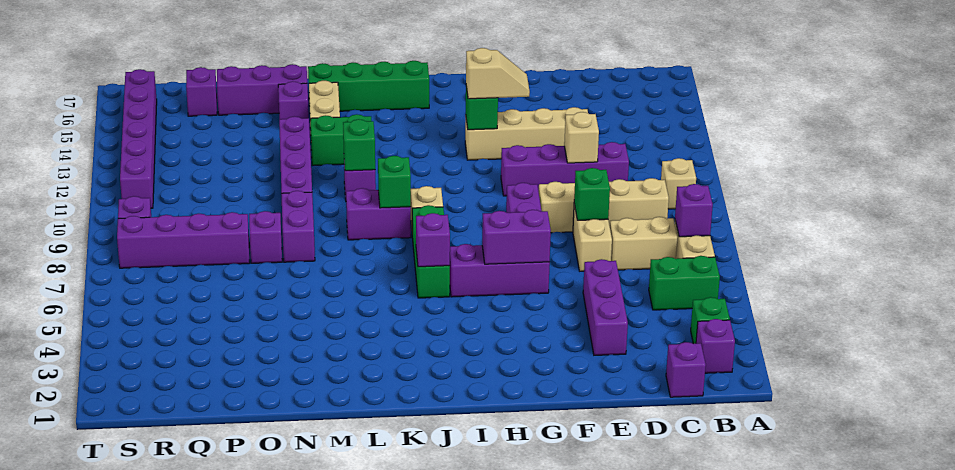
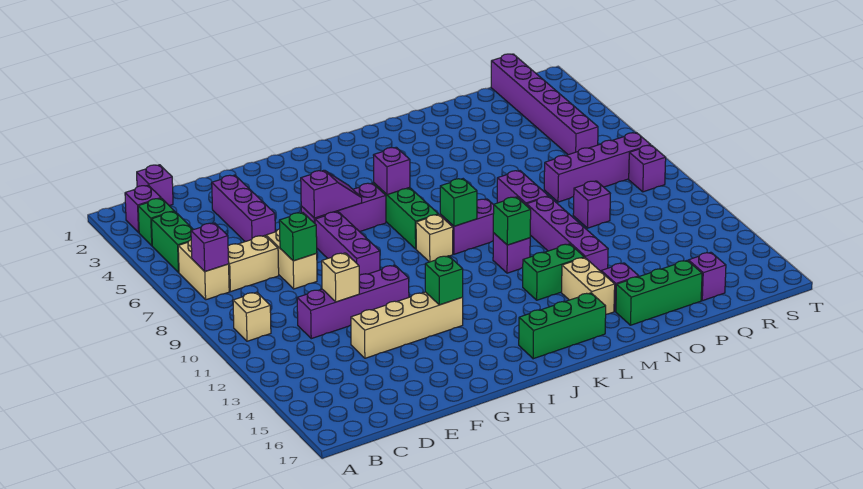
green brick B5:C5 level 1 -> green brick B4:B5 level 1
tan brick C9:F9 level 1 -> none
purple brick G6:H6 level 2 -> purple slope G6:H6 level 2 top G
tan slope G13:H13 level 3 top H -> none
green brick J16:M16 level 1 -> green brick J16:L16 level 1
purple brick N16:P16 level 1 -> green brick N16:P16 level 1
purple brick O8 level 1 -> purple brick P10 level 1
purple brick S11:S16 level 1 -> purple brick R1:R6 level 1

